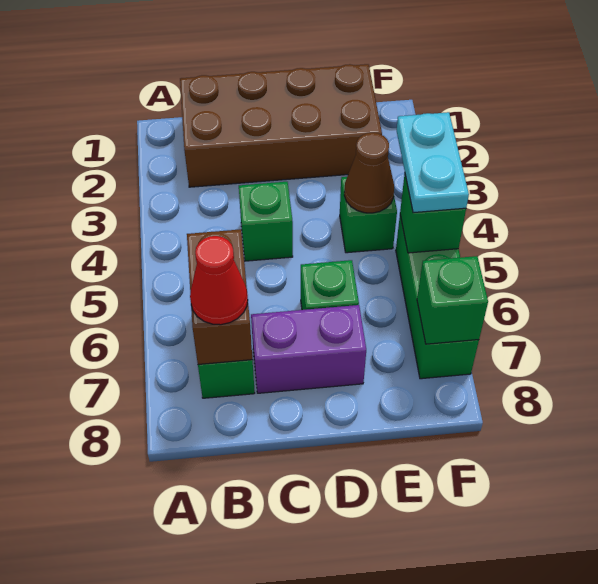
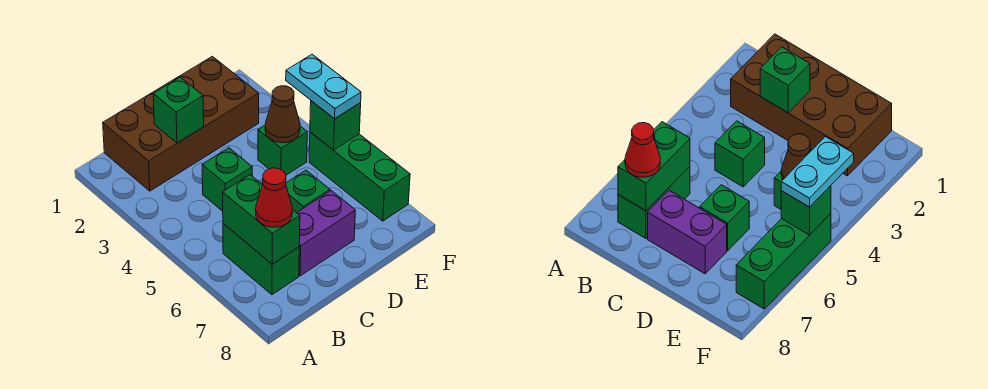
brown brick B6:B7 level 2 -> green brick B6:B7 level 2
green brick F7 level 2 -> green brick C2 level 2

